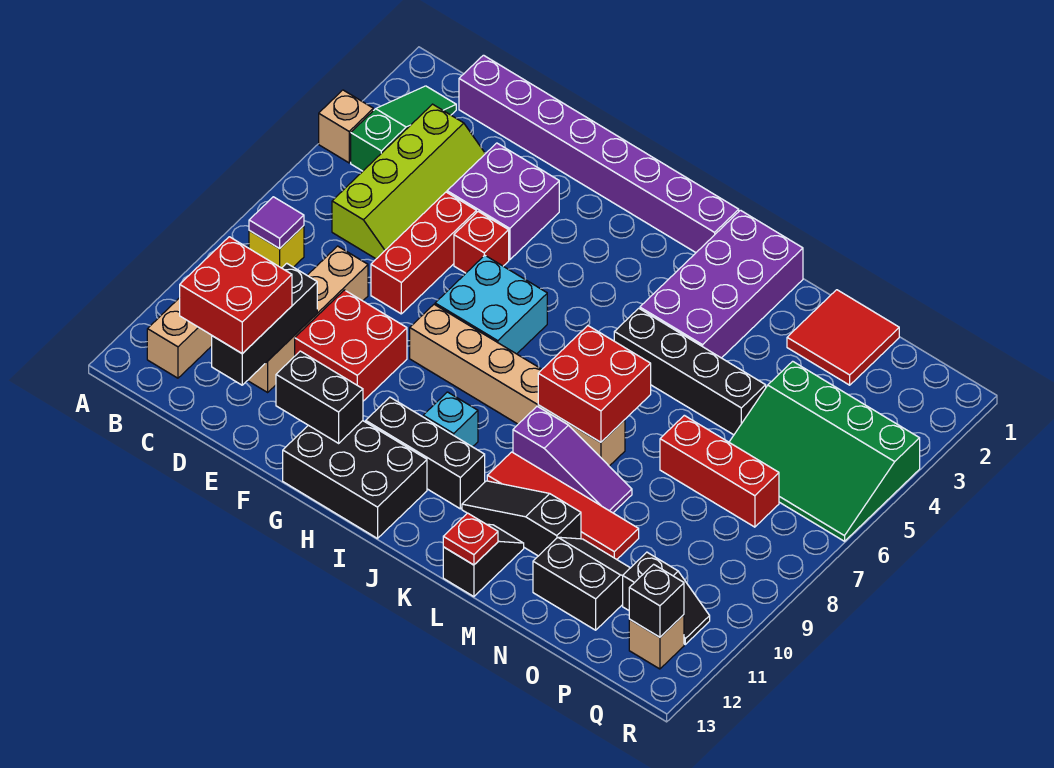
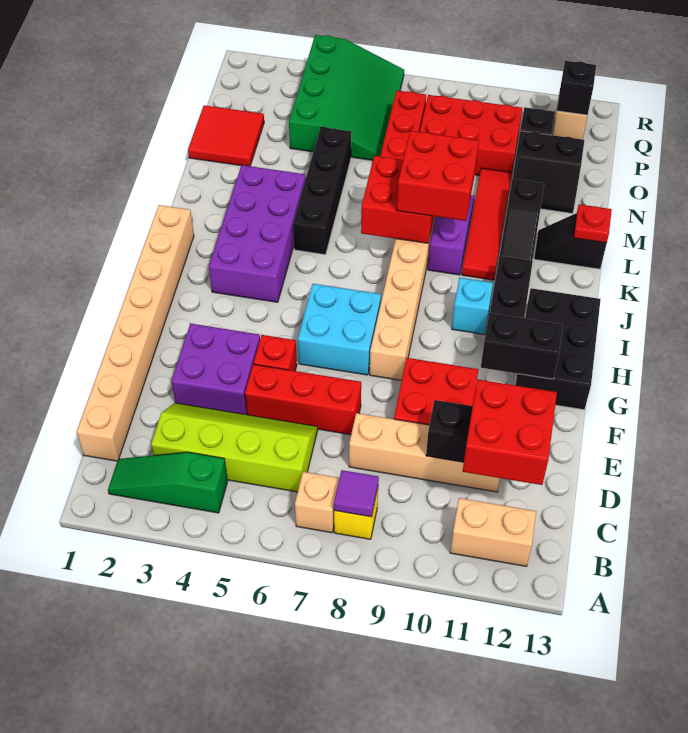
tan brick A4 level 1 -> tan brick B7 level 1
purple brick C1:J1 level 1 -> tan brick C1:J1 level 1
black brick F12:G12 level 2 -> black brick G11:G12 level 2
purple brick K1:L4 level 1 -> purple brick I3:L4 level 1
none -> red brick K8:L9 level 3
black slope N11:O12 level 1 top 12 -> black slope N11:O12 level 1 top O
none -> red brick O8:P10 level 1

